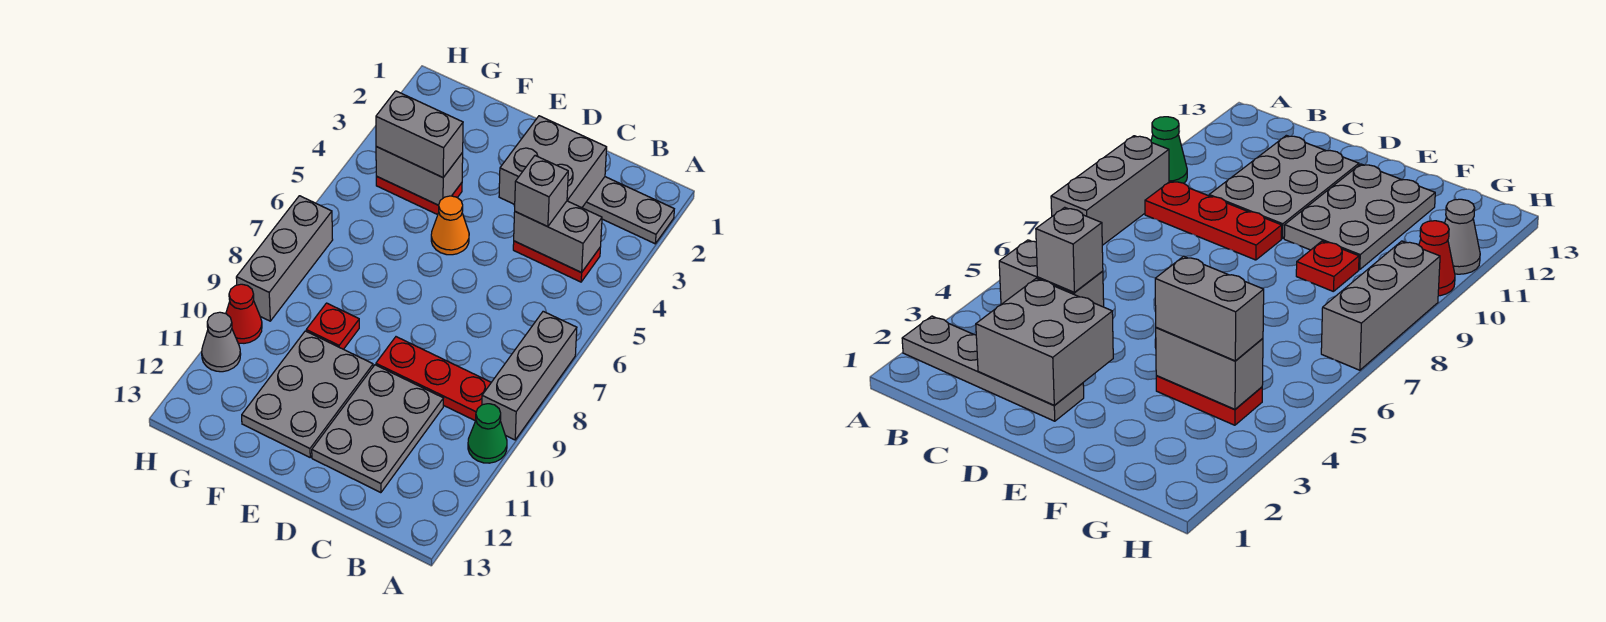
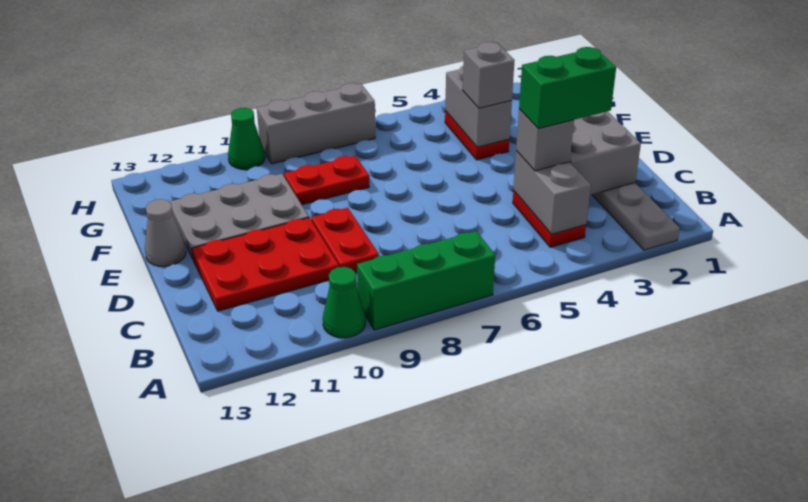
grey brick A7:A9 level 1 -> green brick A7:A9 level 1
red plate B9:D9 level 1 -> red plate C9:D9 level 1
none -> green brick C3:C4 level 4
grey plate C10:D12 level 1 -> red plate C10:D12 level 1
orange cone E5 level 1 -> none
grey brick F4:G4 level 3 -> grey brick F4 level 3
red plate F9 level 1 -> red plate F8:F9 level 1
red cone H10 level 1 -> green cone H10 level 1
grey cone H11 level 1 -> grey cone E13 level 1

